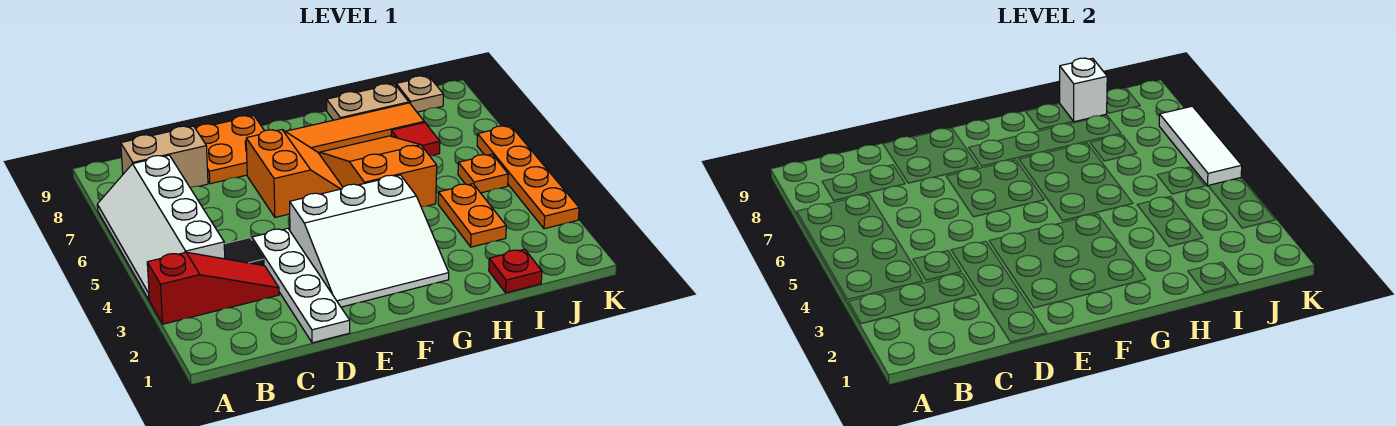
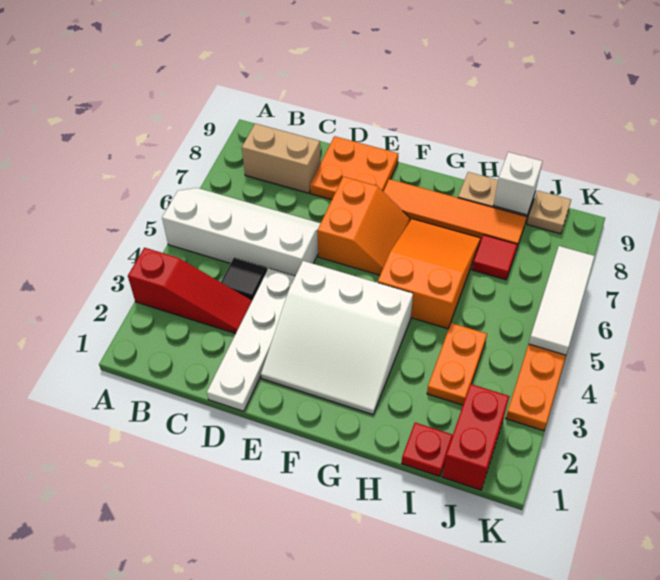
white slope A4:B7 level 1 top B -> white slope A5:D6 level 1 top 5
none -> red brick J1:J2 level 1
orange plate J5 level 1 -> none

